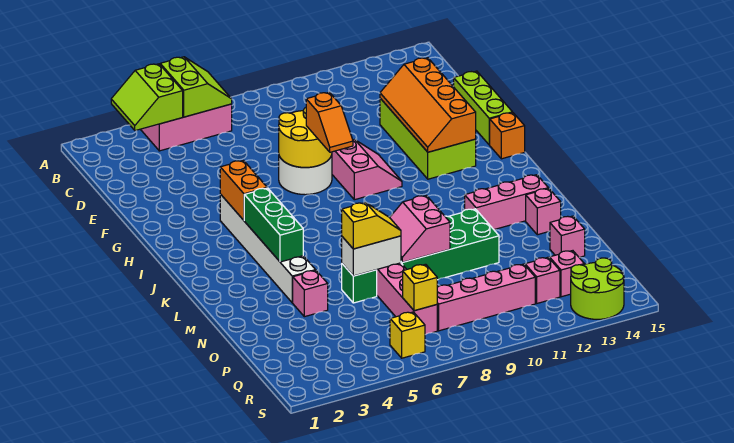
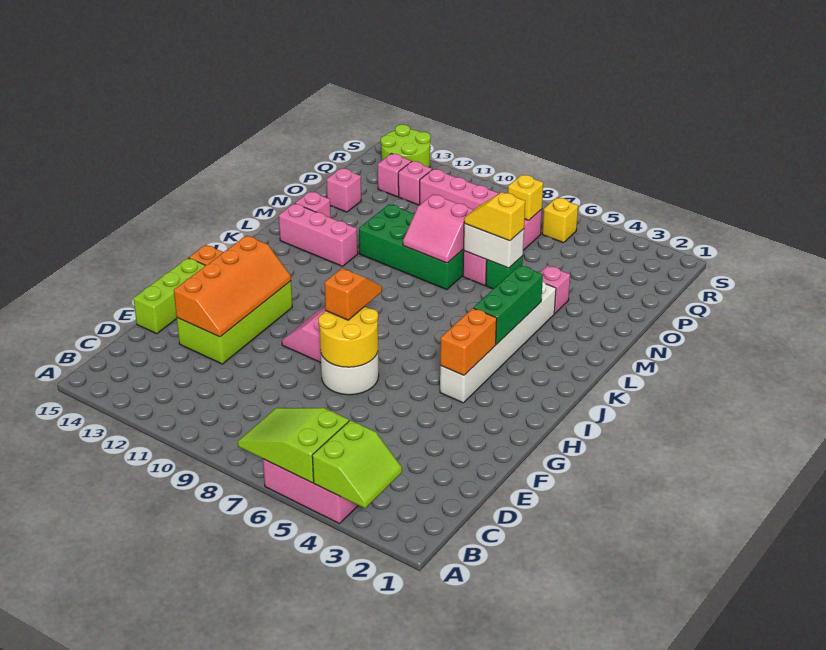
lime slope A5:B6 level 2 top 5 -> lime slope A5:B7 level 2 top 5
pink slope M8:N9 level 2 top 9 -> pink slope M8:N9 level 2 top N

